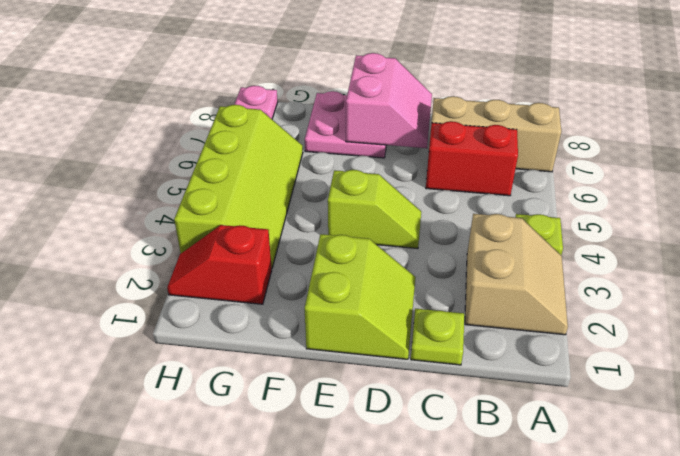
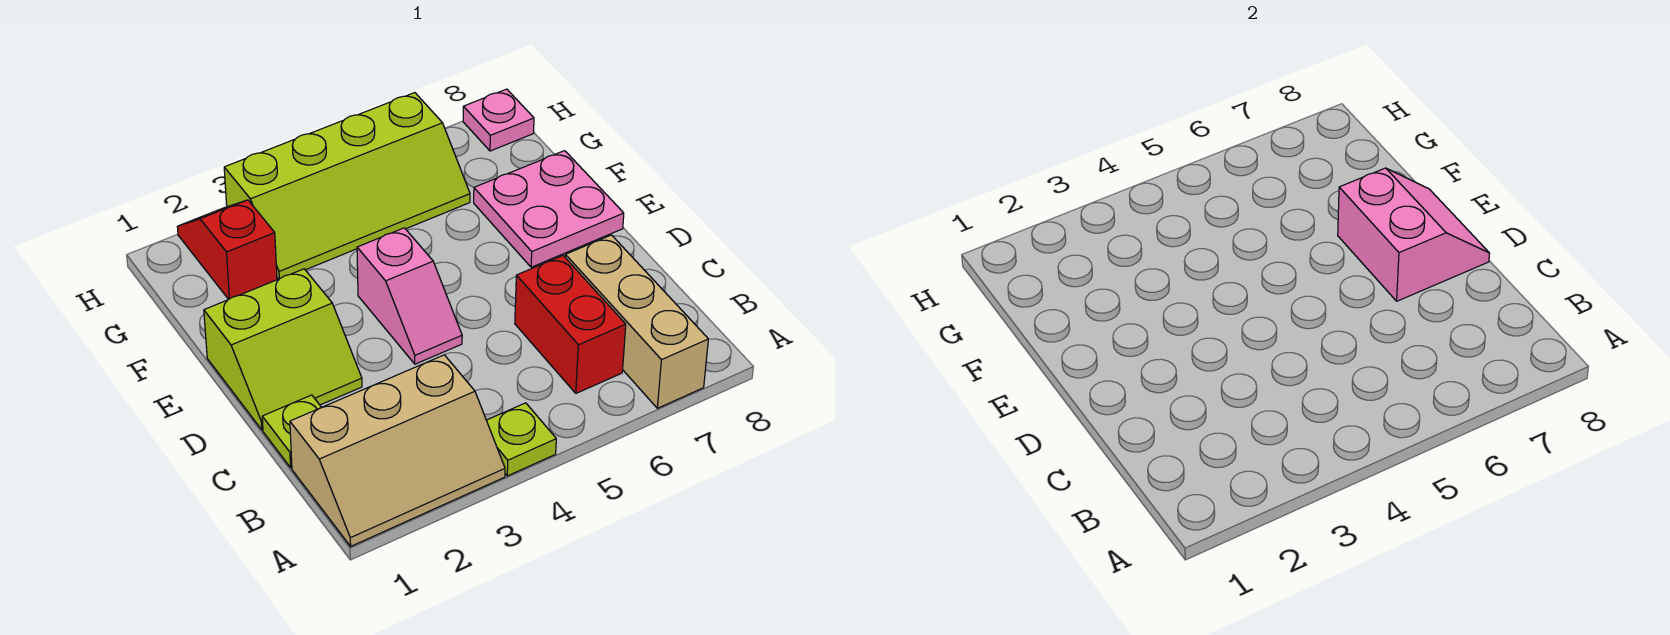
tan slope A2:B3 level 1 top B -> tan slope A1:B3 level 1 top B
lime slope D4:E4 level 1 top E -> pink slope D4:E4 level 1 top E
pink slope D7:E8 level 2 top E -> pink slope D7:E8 level 2 top 7

